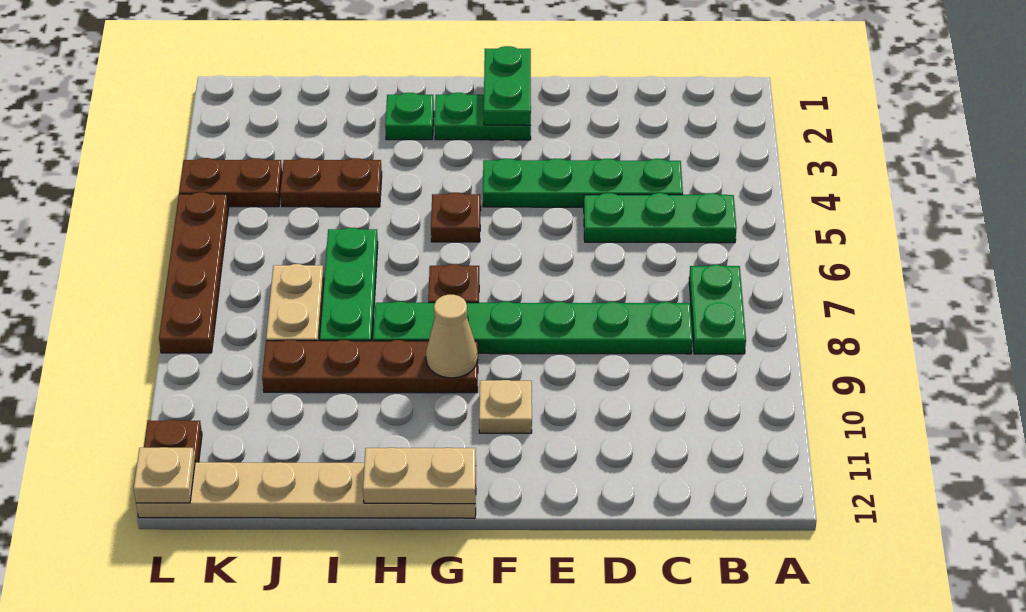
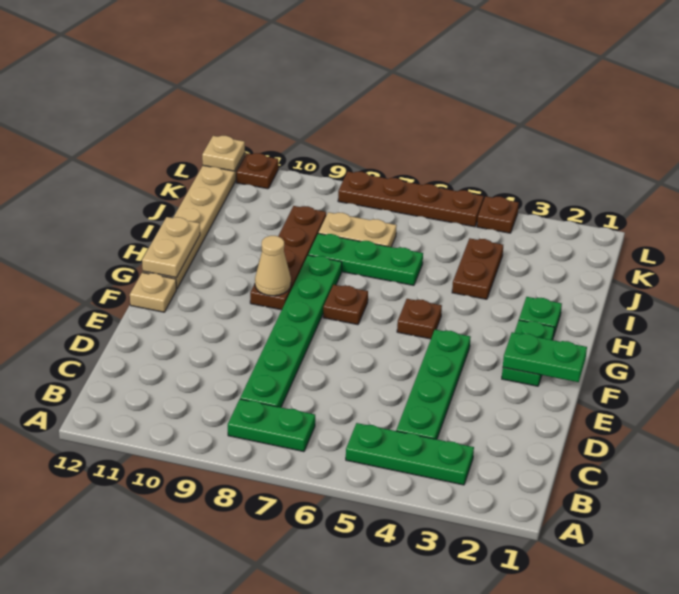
green plate B5:D5 level 1 -> green plate B3:B5 level 1
tan plate F10 level 1 -> tan plate F12 level 1
brown plate K4:L4 level 1 -> brown plate L4 level 1

